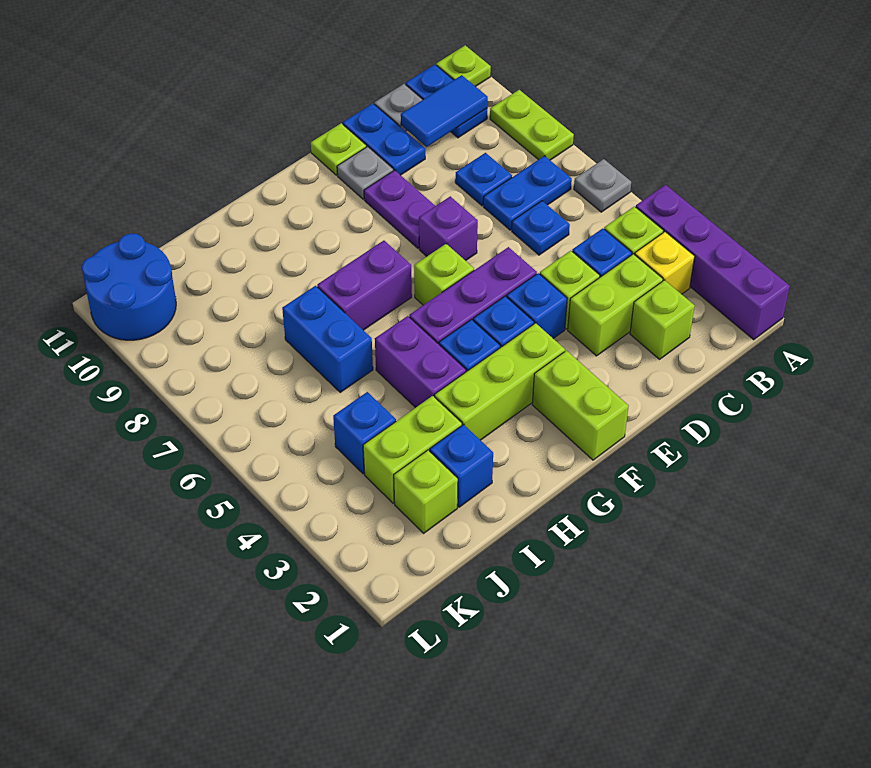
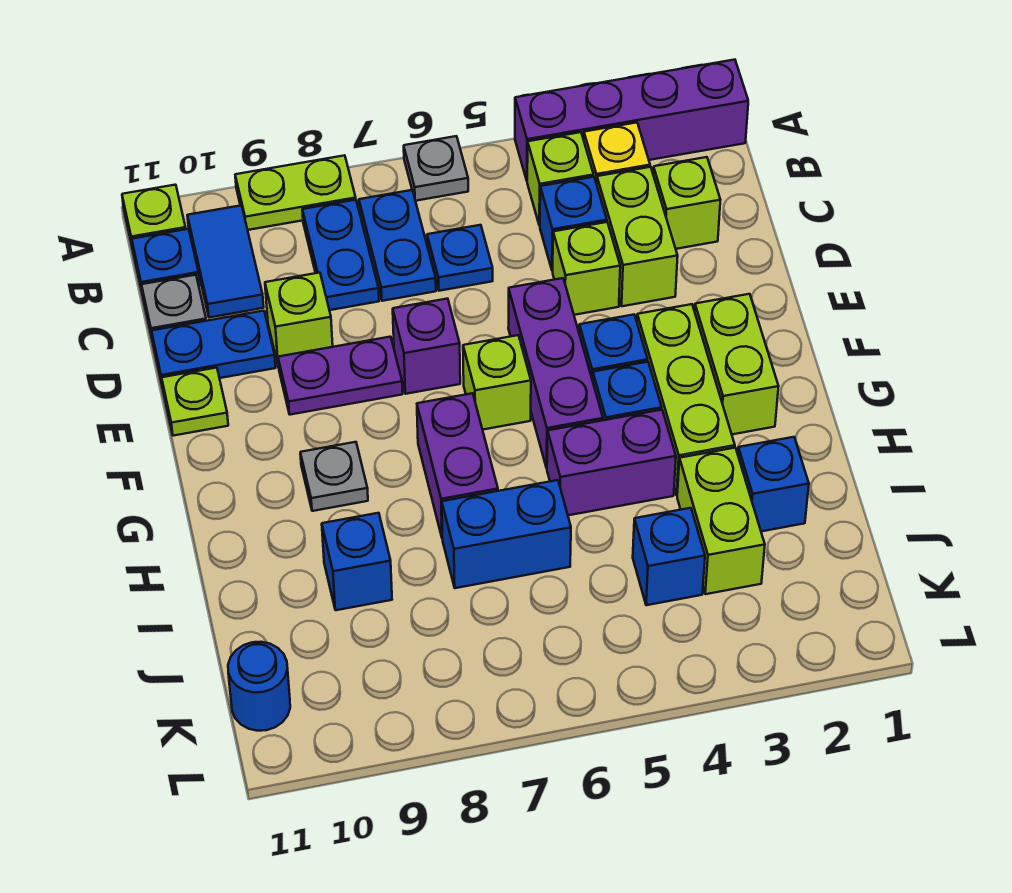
blue plate C8 level 1 -> blue plate B8:C8 level 1
blue brick E4 level 1 -> blue brick I9 level 1
grey plate E10 level 1 -> grey plate G9 level 1
lime brick F1:F2 level 1 -> lime brick F2:G2 level 1
lime brick J2 level 1 -> lime brick D9 level 1
blue round brick K10:L11 level 1 -> blue round brick K11 level 1

